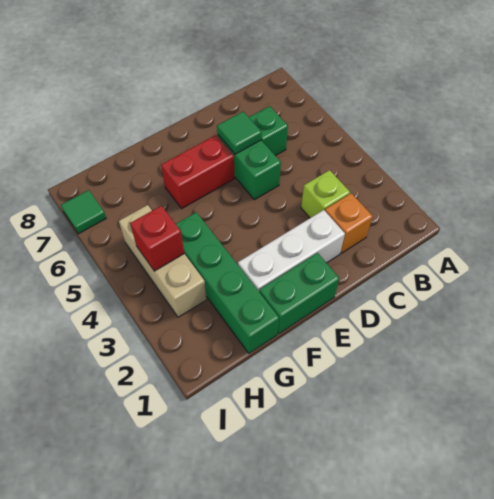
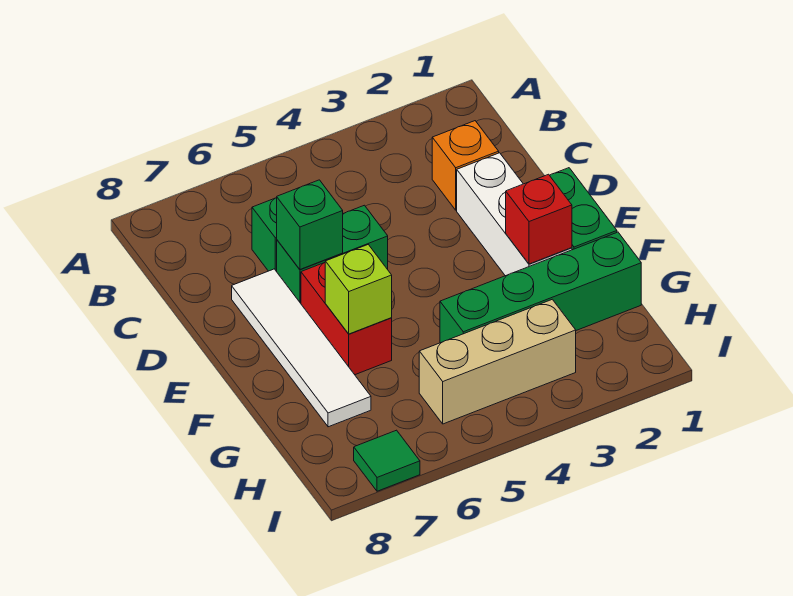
lime brick C3 level 1 -> lime brick F6 level 2
green tile D6 level 2 -> green brick D6 level 2
none -> white tile D7:G7 level 1
red brick H4 level 2 -> red brick F2 level 2

